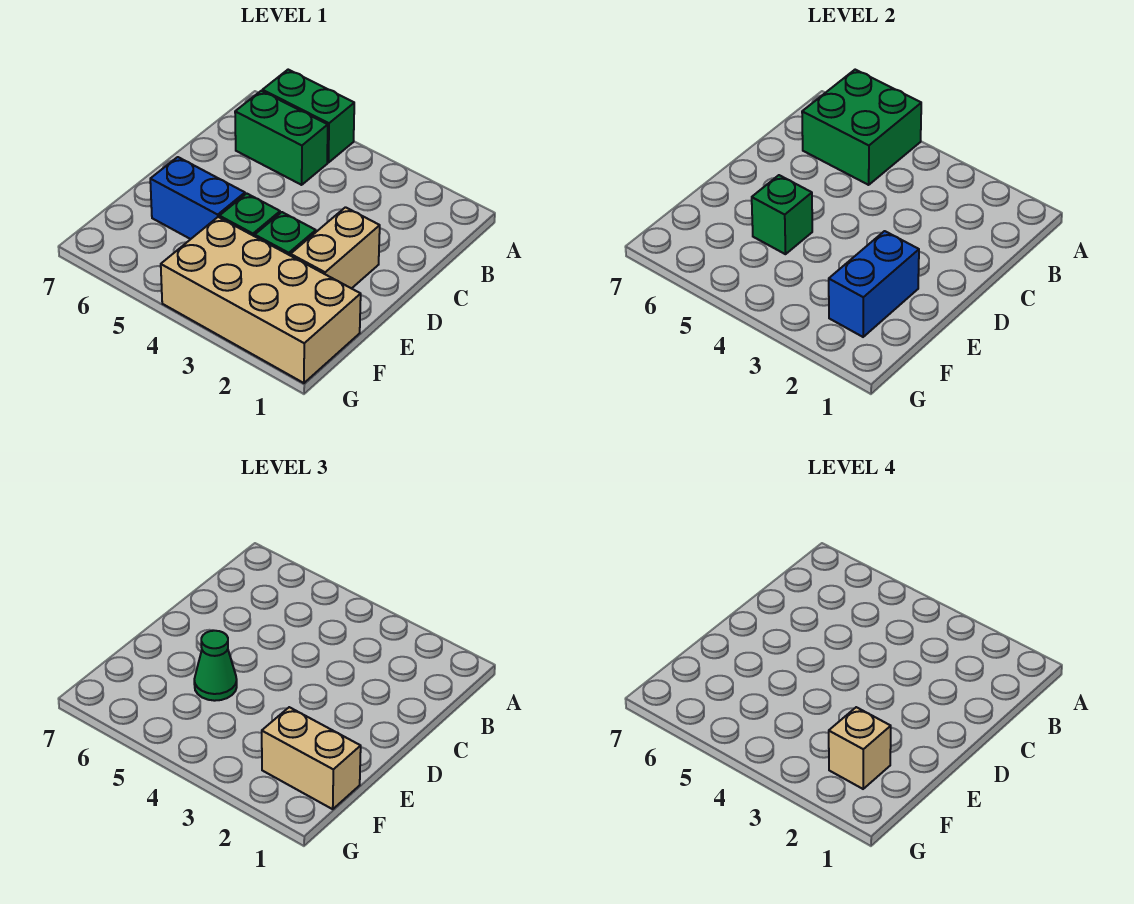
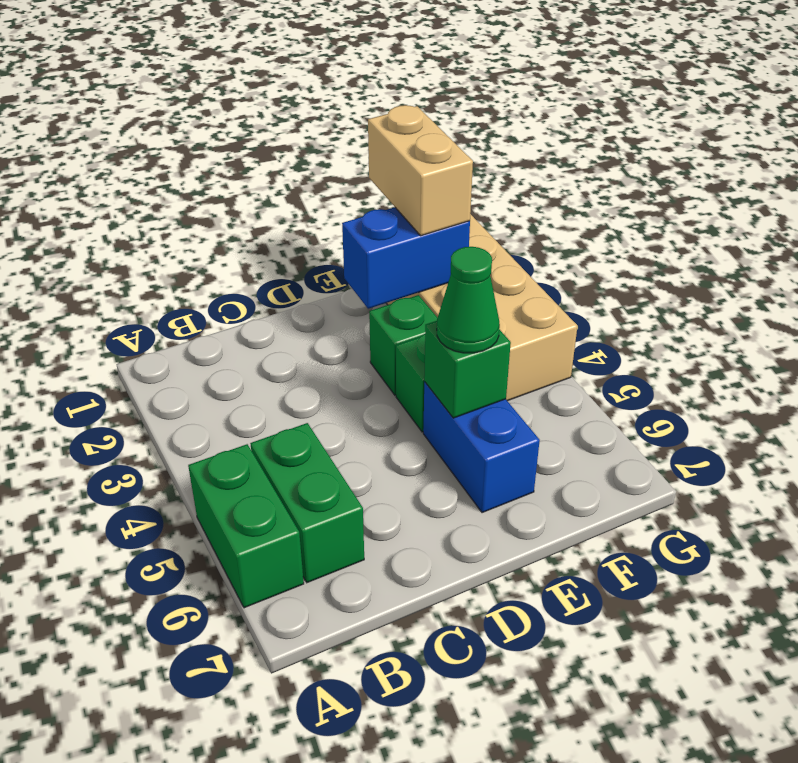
green brick A5:B6 level 2 -> none
tan brick D2:E2 level 1 -> none
tan brick F2 level 4 -> none

